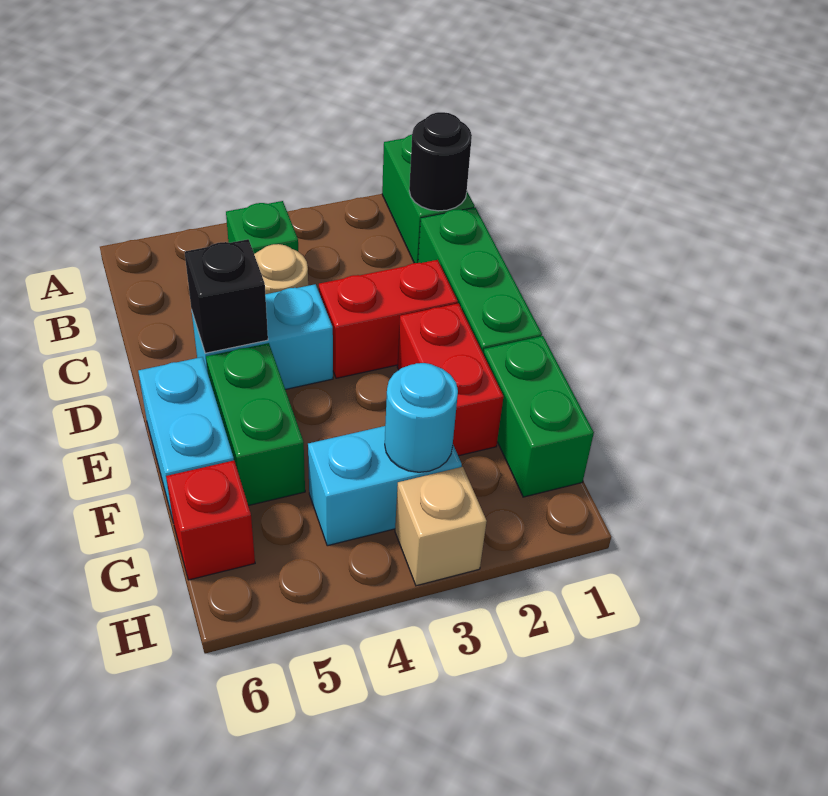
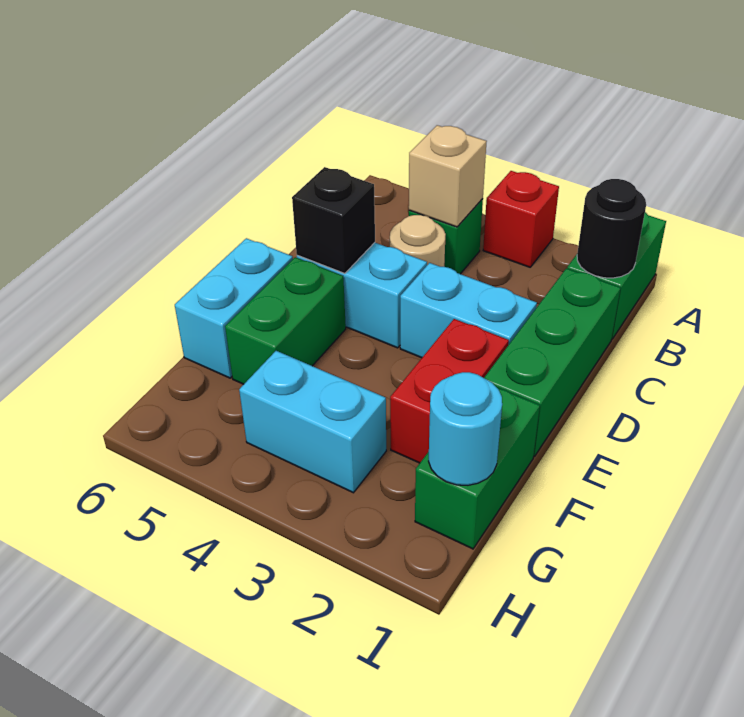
red brick D2:D3 level 1 -> cyan brick D2:D3 level 1
cyan round brick G3 level 2 -> cyan round brick G1 level 2
red brick G6 level 1 -> red brick A3 level 1
tan brick H3 level 1 -> tan brick B4 level 2

